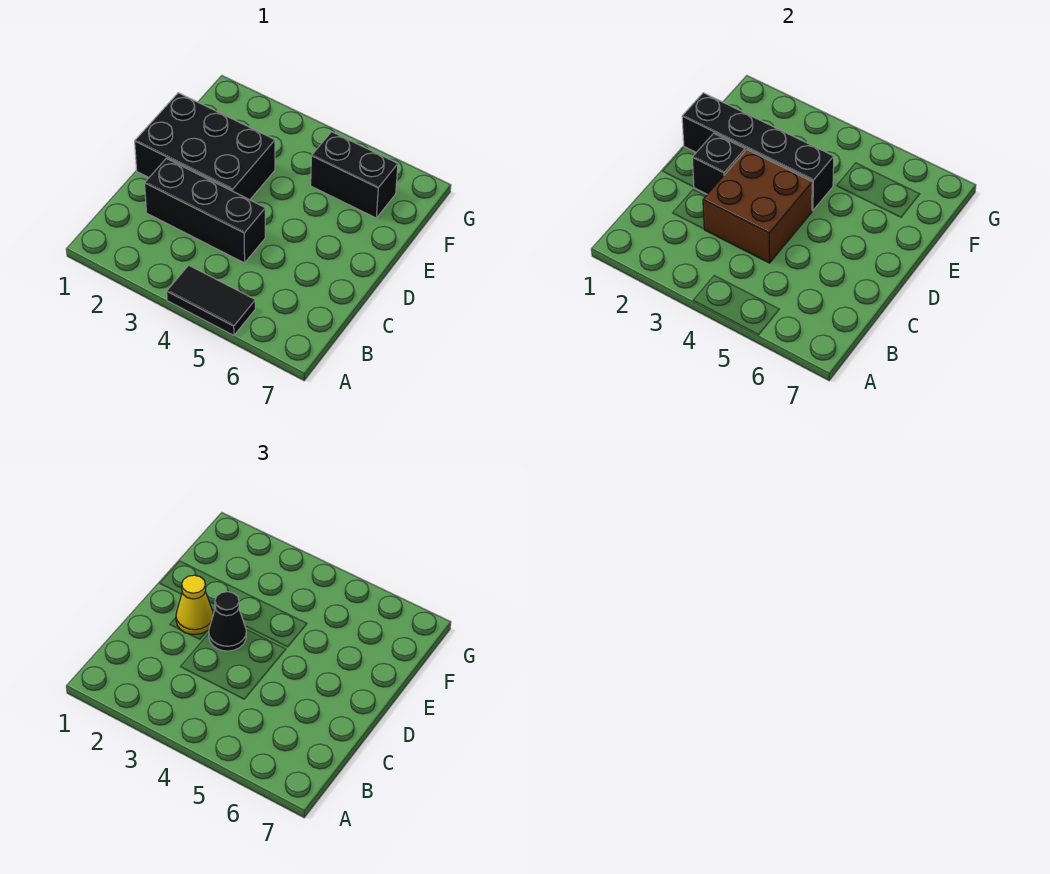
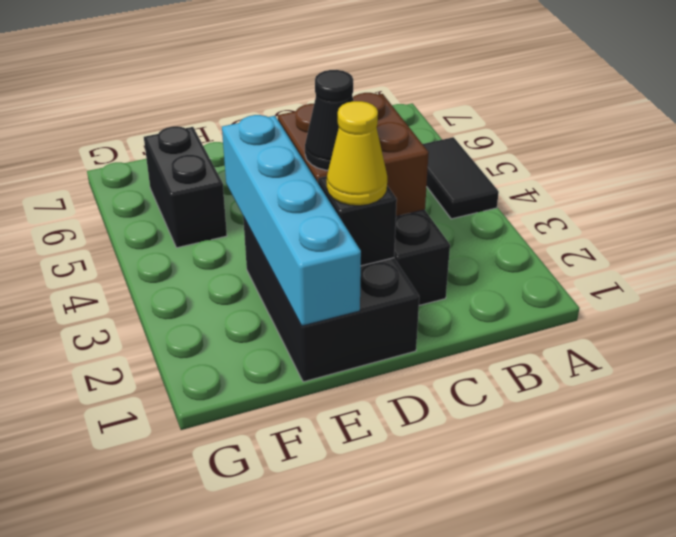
black brick E1:E4 level 2 -> cyan brick E1:E4 level 2

